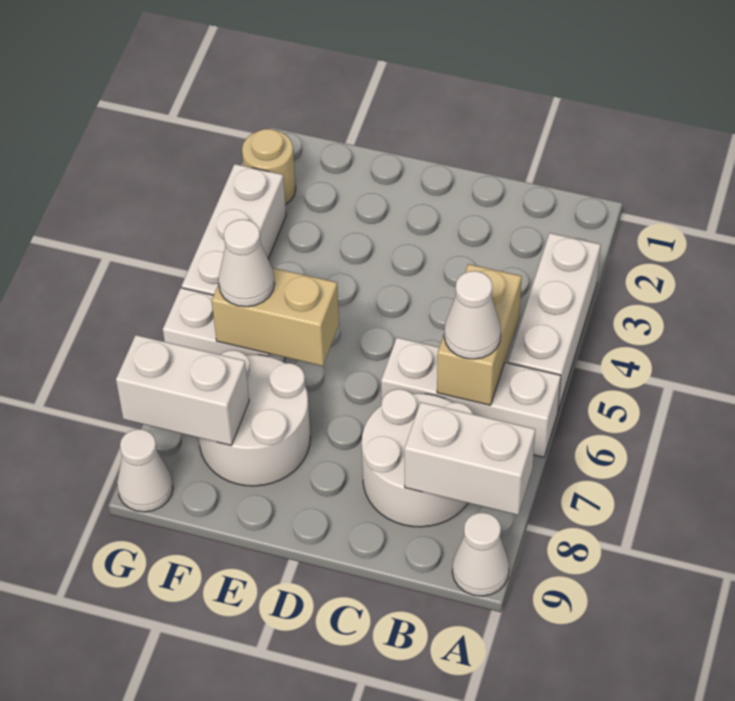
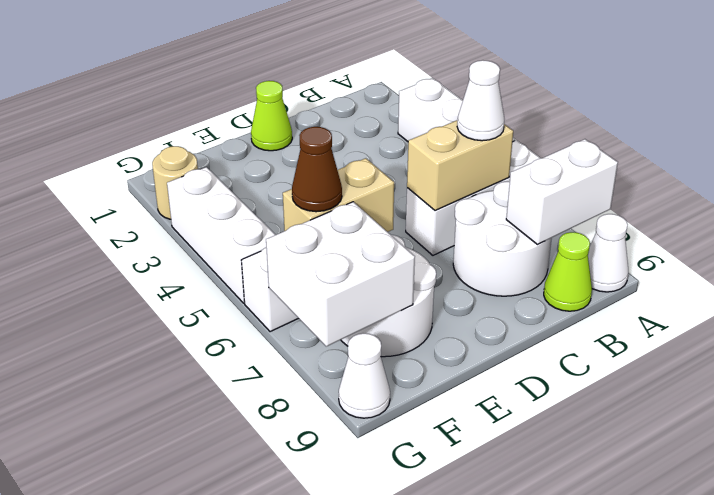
tan brick B5:B6 level 2 -> tan brick B6:C6 level 2
none -> lime cone B9 level 1
none -> lime cone D1 level 1
white cone F6 level 3 -> brown cone F6 level 3
white brick F8:G8 level 2 -> white brick F7:G8 level 2

